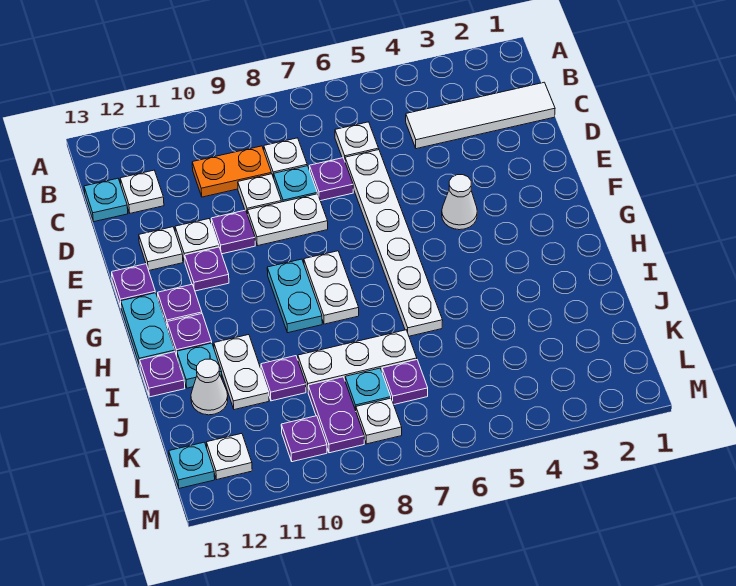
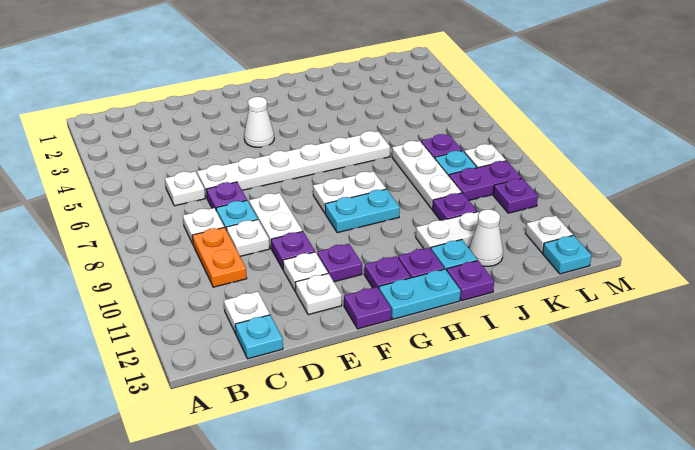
white tile C1:C4 level 1 -> none

